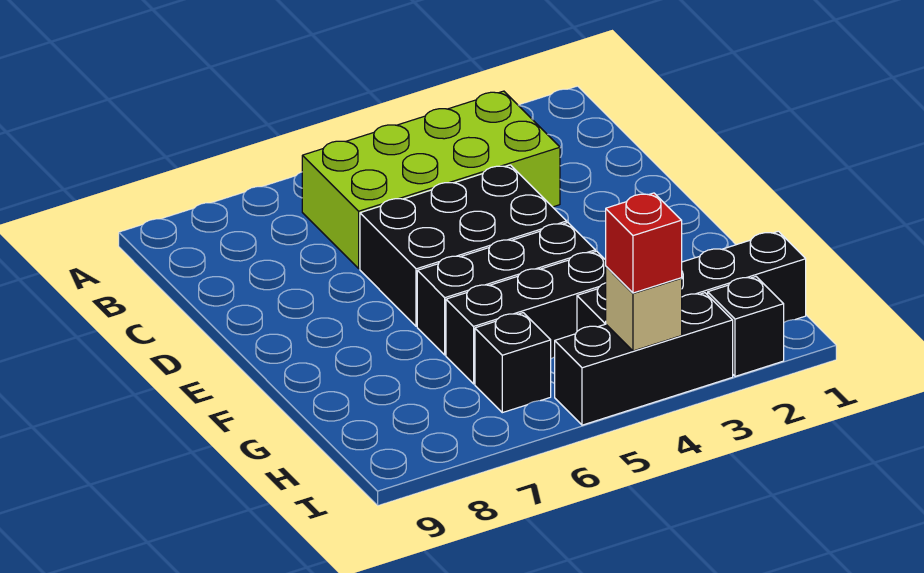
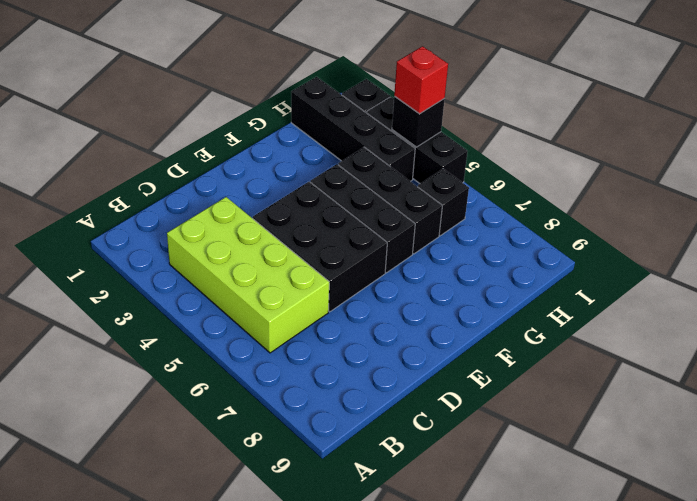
tan brick I4 level 2 -> black brick I4 level 2

